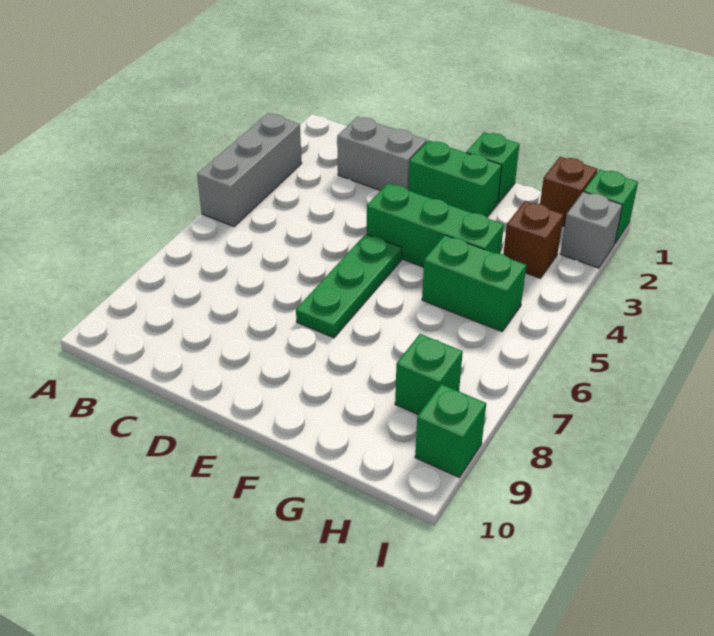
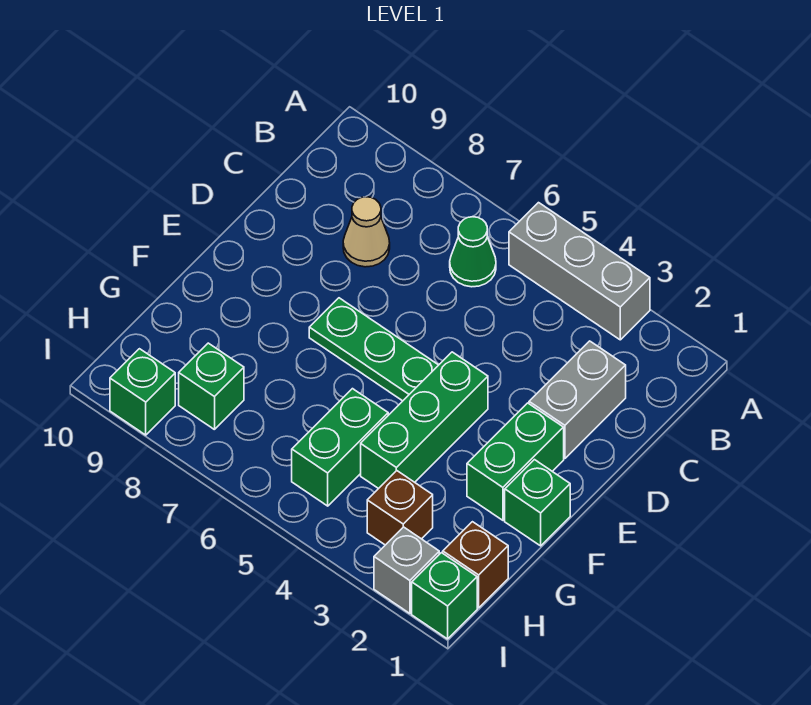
none -> green cone B6 level 1
none -> tan cone C8 level 1

